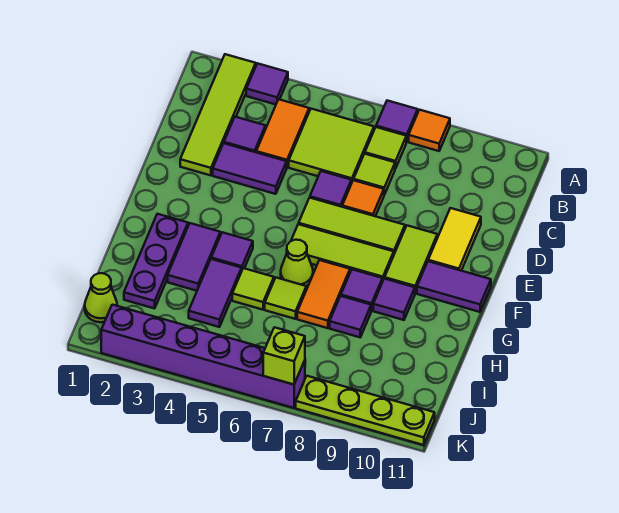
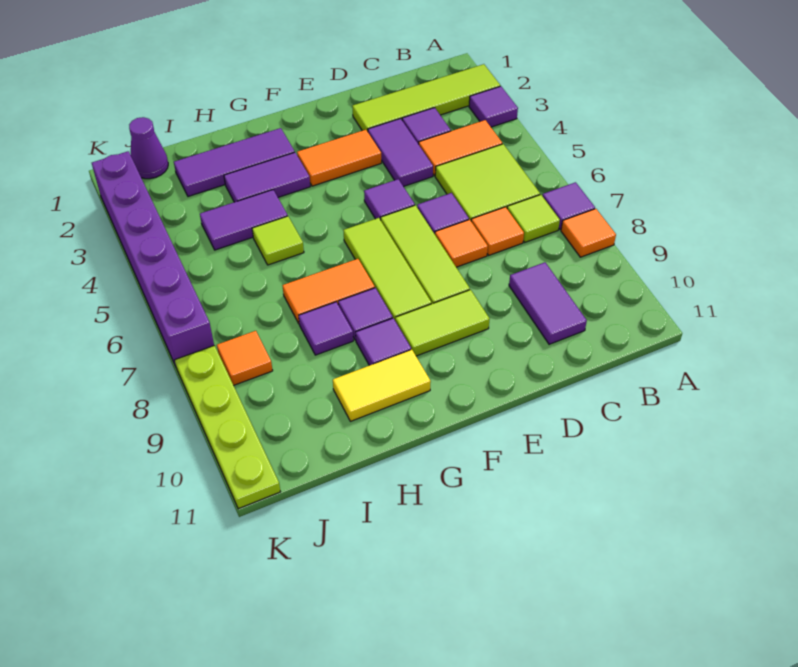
lime tile C7 level 1 -> orange tile C7 level 1
yellow tile D10:E10 level 1 -> yellow tile G10:H10 level 1
none -> orange tile E3:F3 level 1
purple tile F10:F11 level 1 -> purple tile C9:C10 level 1
purple plate G2:I2 level 1 -> purple tile G2:I2 level 1
purple tile G4 level 1 -> purple tile E5 level 1
lime cone G6 level 1 -> none
lime tile H6 level 1 -> none
lime cone J1 level 1 -> purple cone J1 level 1
none -> orange tile J8 level 1
lime brick K7 level 2 -> none

